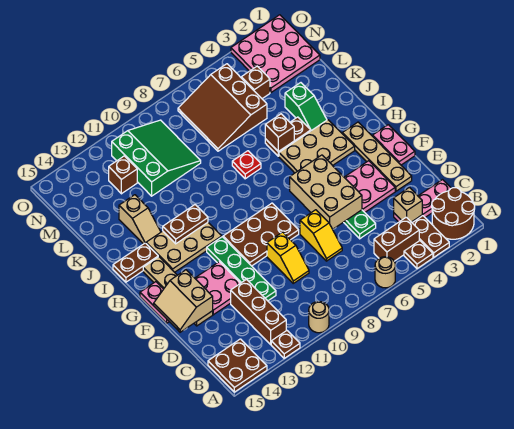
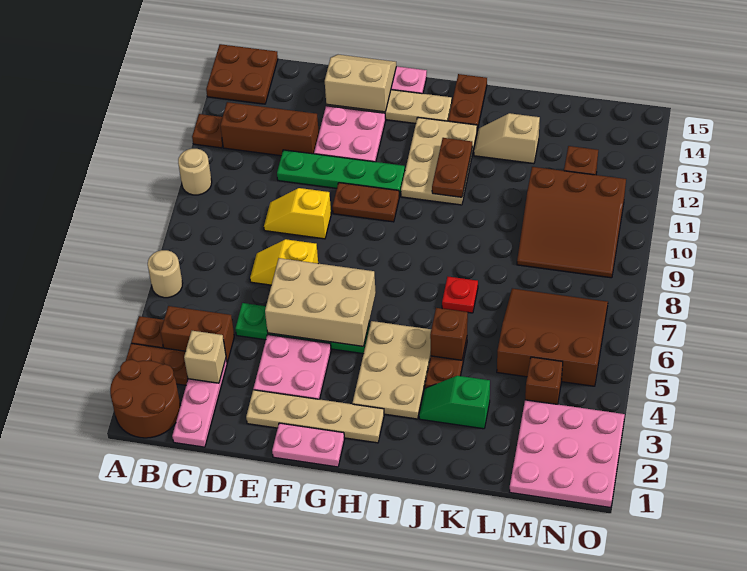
brown brick B4:B5 level 1 -> brown brick B4:C4 level 1
brown plate F8:G10 level 1 -> brown plate F10:G10 level 1
green slope L9:N11 level 1 top 11 -> brown slope L9:N11 level 1 top 11

